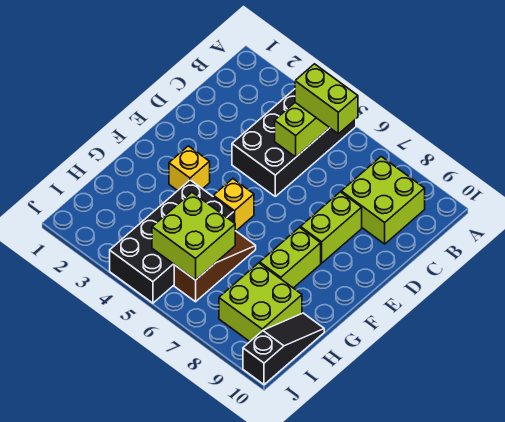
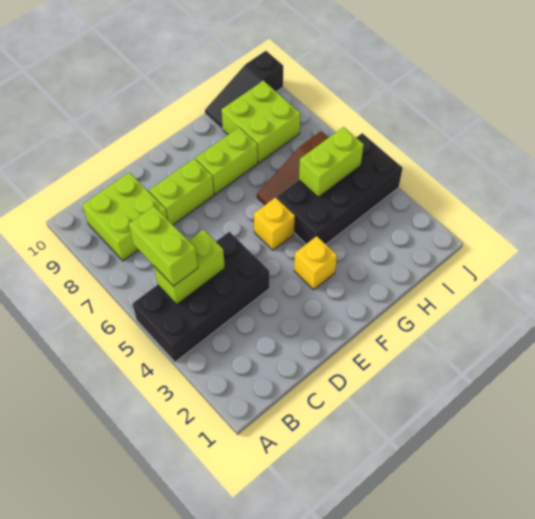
lime brick H5:I6 level 2 -> lime brick H5:I5 level 2

